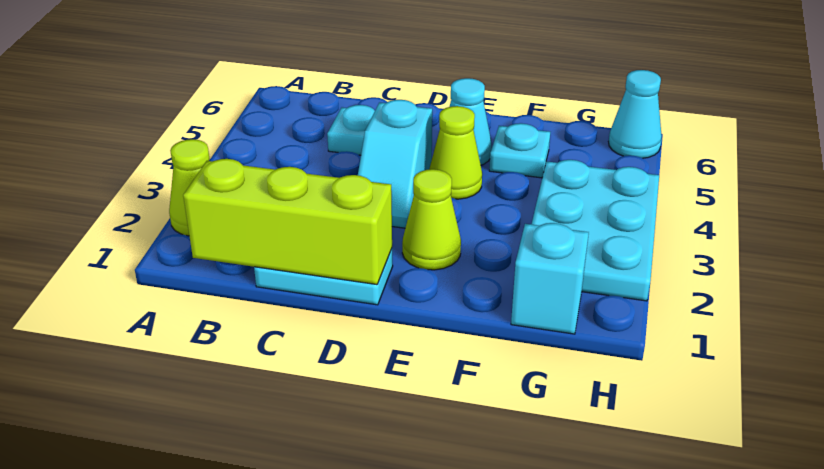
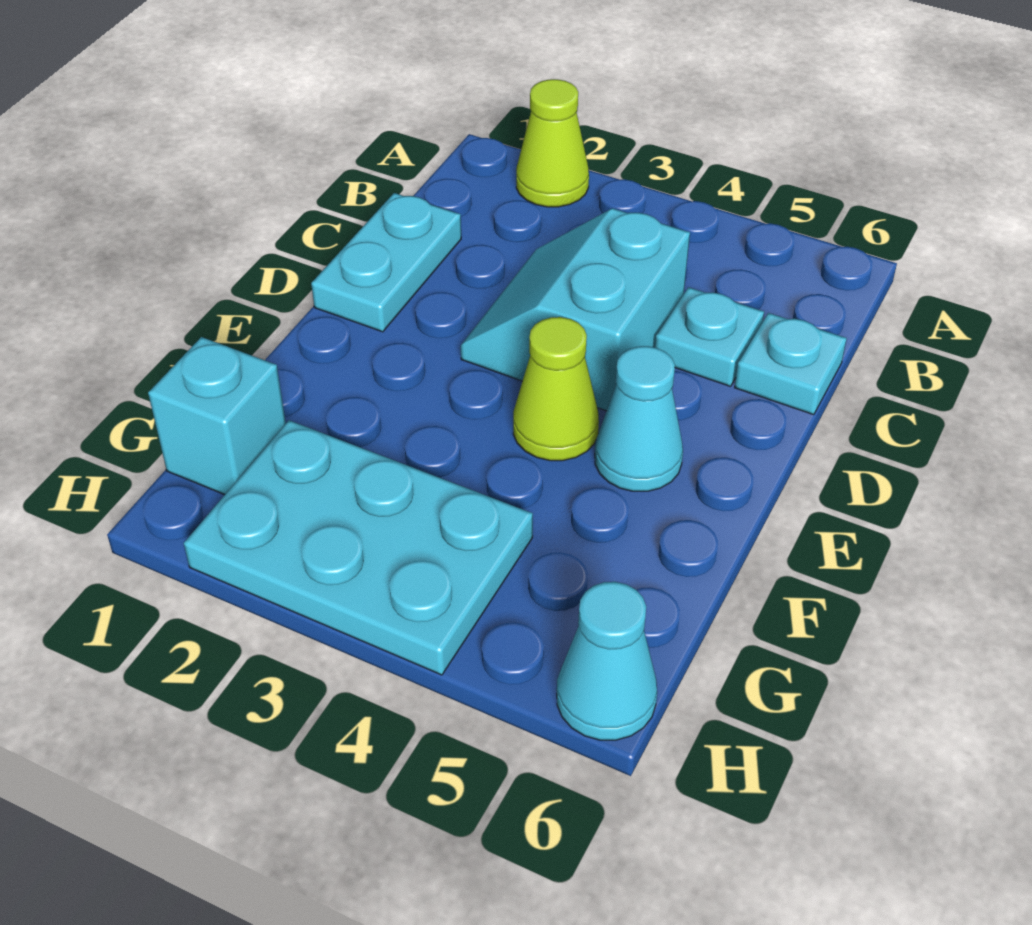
lime brick B1:D1 level 2 -> none
cyan slope D3:D4 level 1 top 4 -> cyan slope C3:D4 level 1 top 4
lime cone E2 level 1 -> none
cyan plate F5 level 1 -> cyan plate C6 level 1

